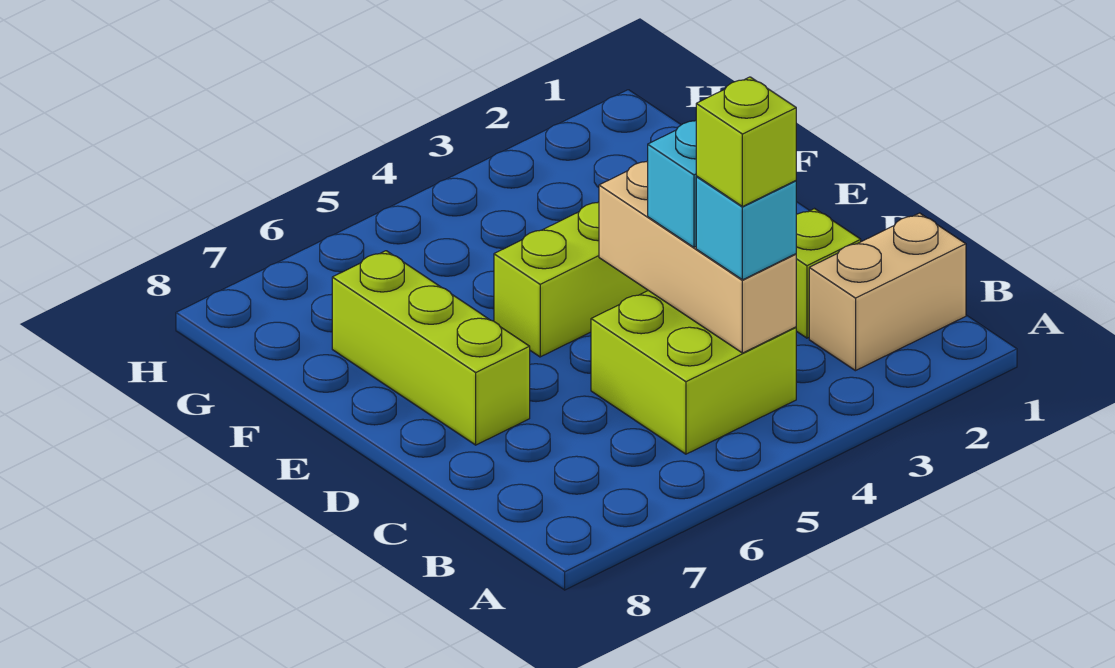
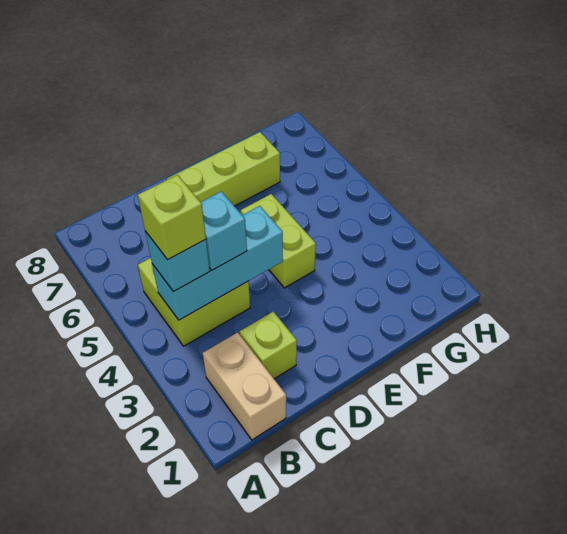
tan brick B4:D4 level 2 -> cyan brick B4:D4 level 2

